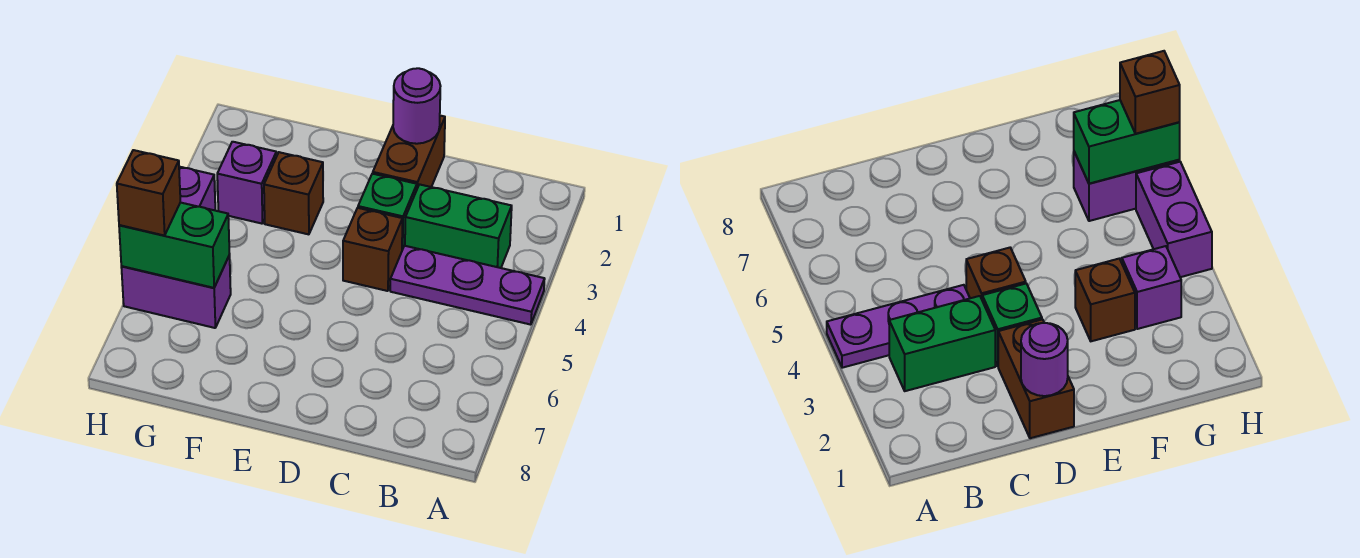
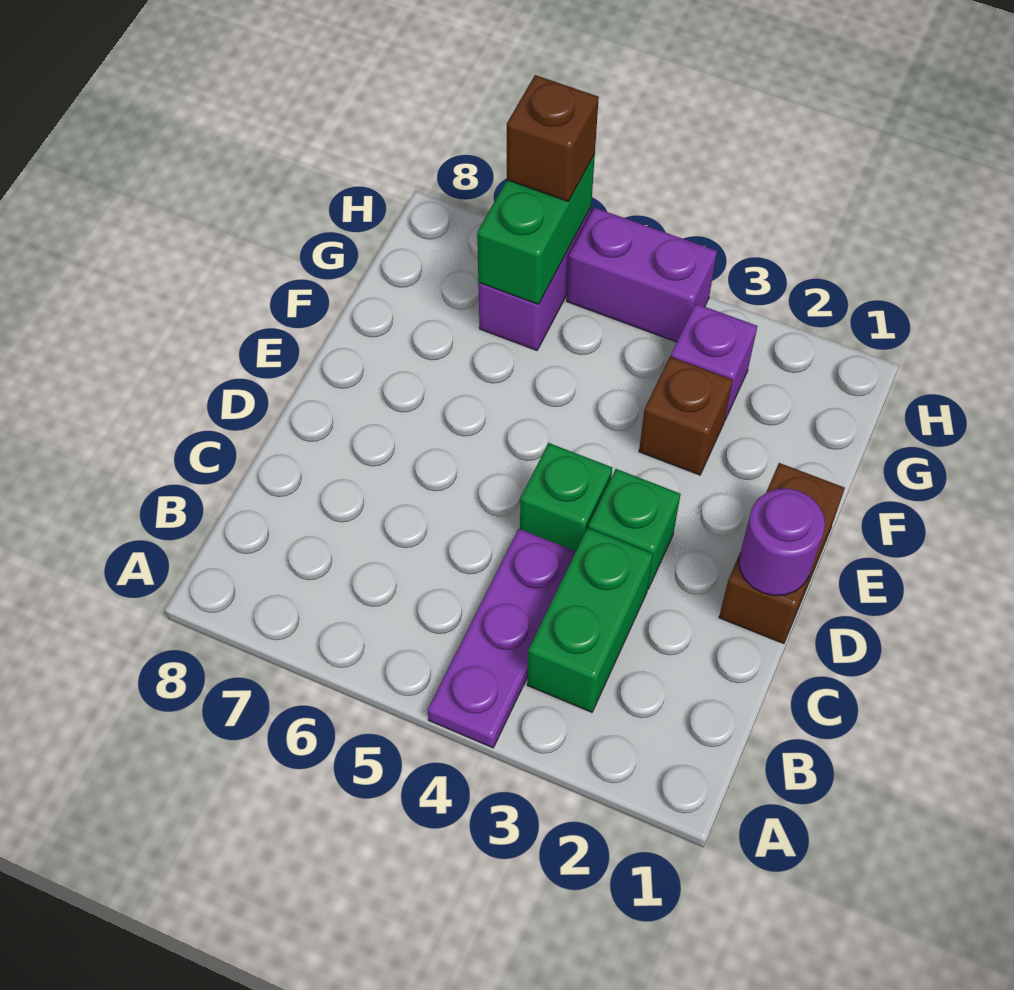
brown brick D1:D2 level 1 -> brown brick D1:E1 level 1
brown brick D4 level 1 -> green brick D4 level 1

